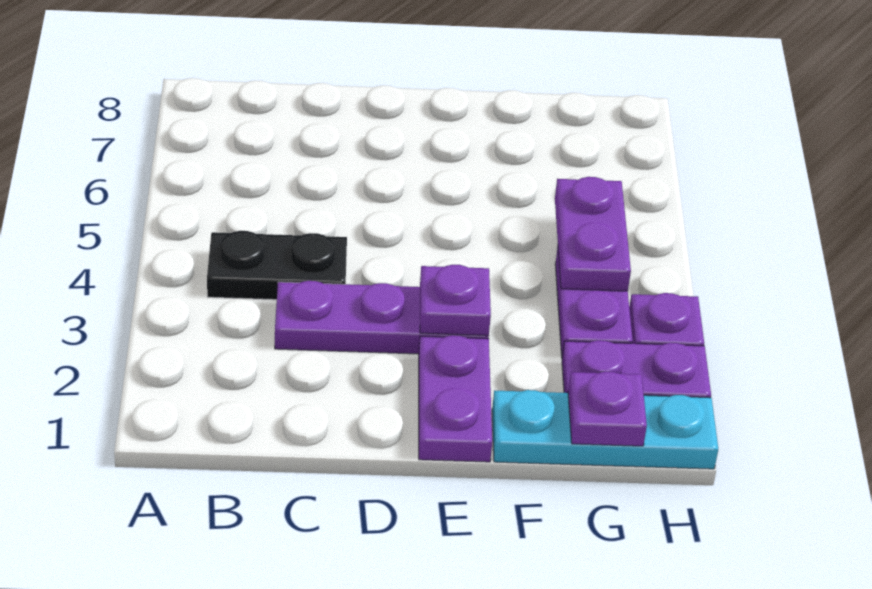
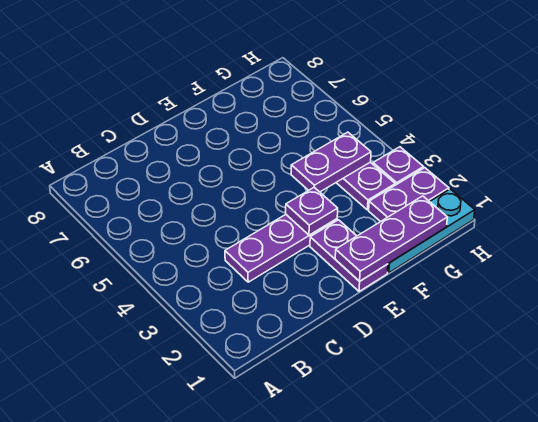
black plate B4:C4 level 1 -> none
purple plate G1 level 2 -> purple plate E1:G1 level 2
purple plate G4:G5 level 2 -> purple plate F4:G4 level 2

